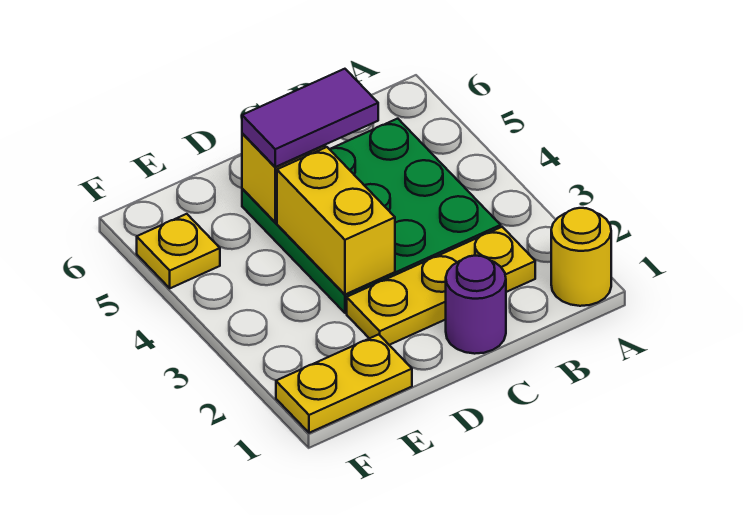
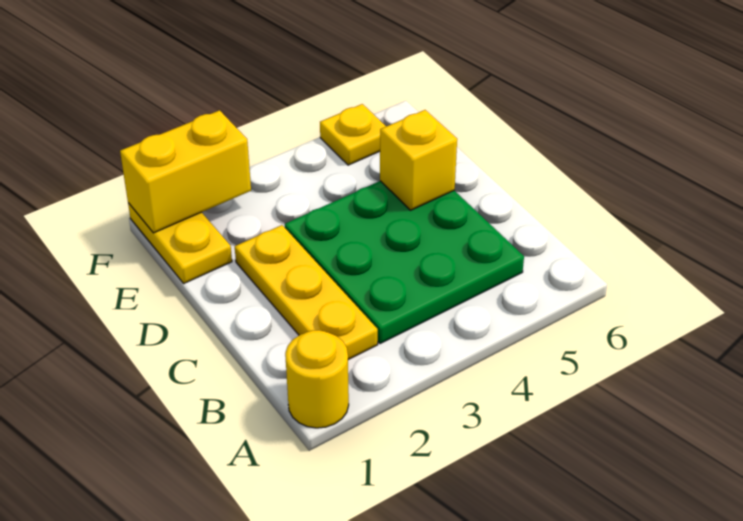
purple round brick C1 level 1 -> none
purple tile C5:D5 level 3 -> none
yellow brick D3:D4 level 2 -> yellow brick F1:F2 level 2

